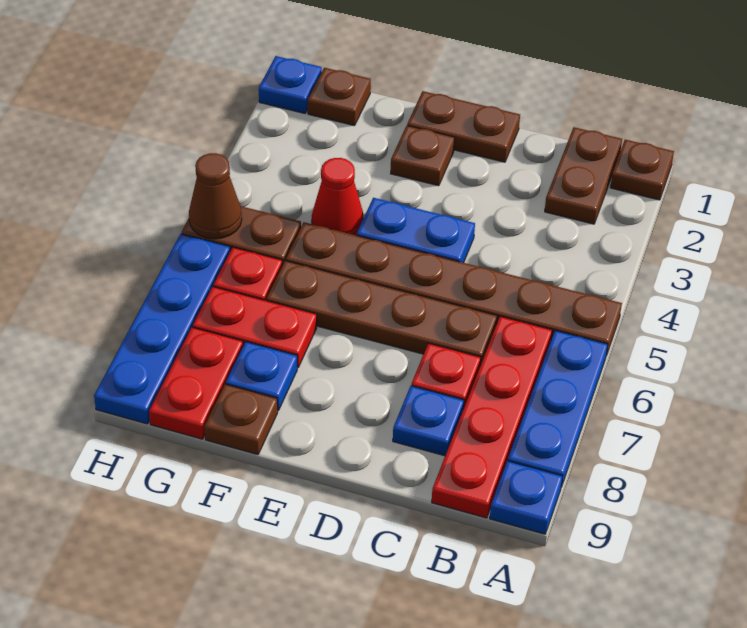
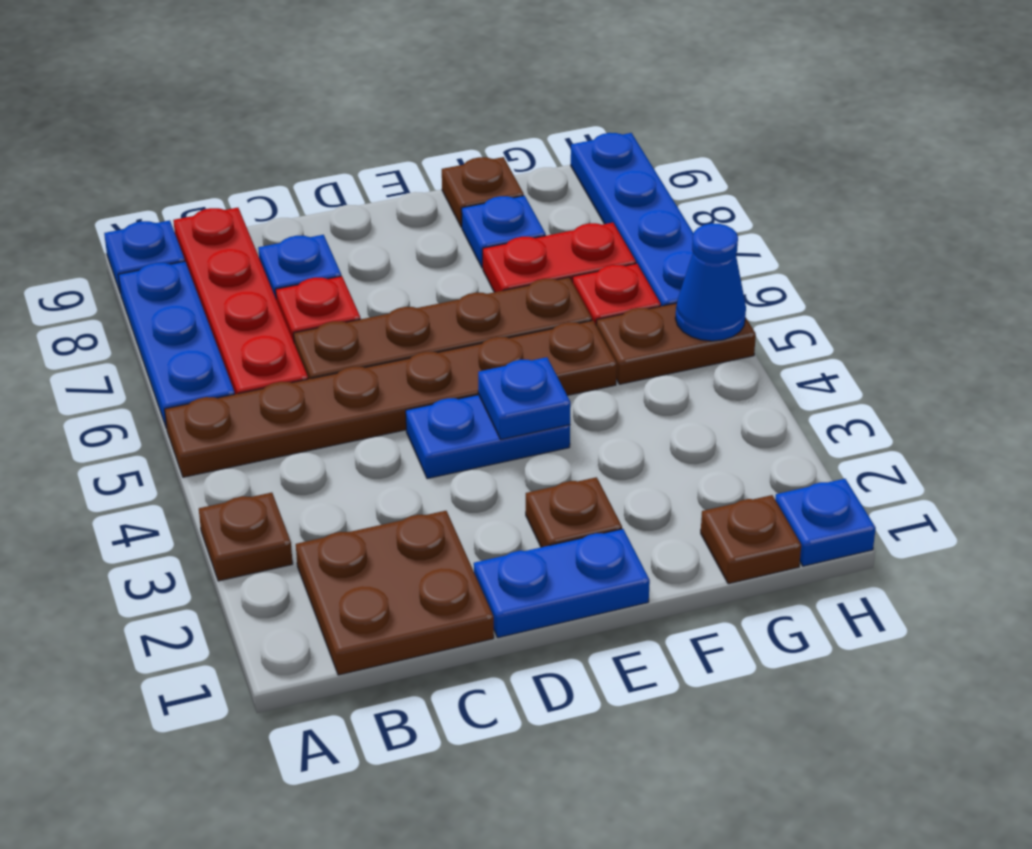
brown plate A1 level 1 -> brown plate A3 level 1
brown plate B1:B2 level 1 -> brown plate B1:C2 level 1
brown plate D1:E1 level 1 -> blue plate D1:E1 level 1
none -> blue plate E4 level 2
red cone F4 level 1 -> none
red plate G8:G9 level 1 -> none
brown cone H5 level 2 -> blue cone H5 level 2

